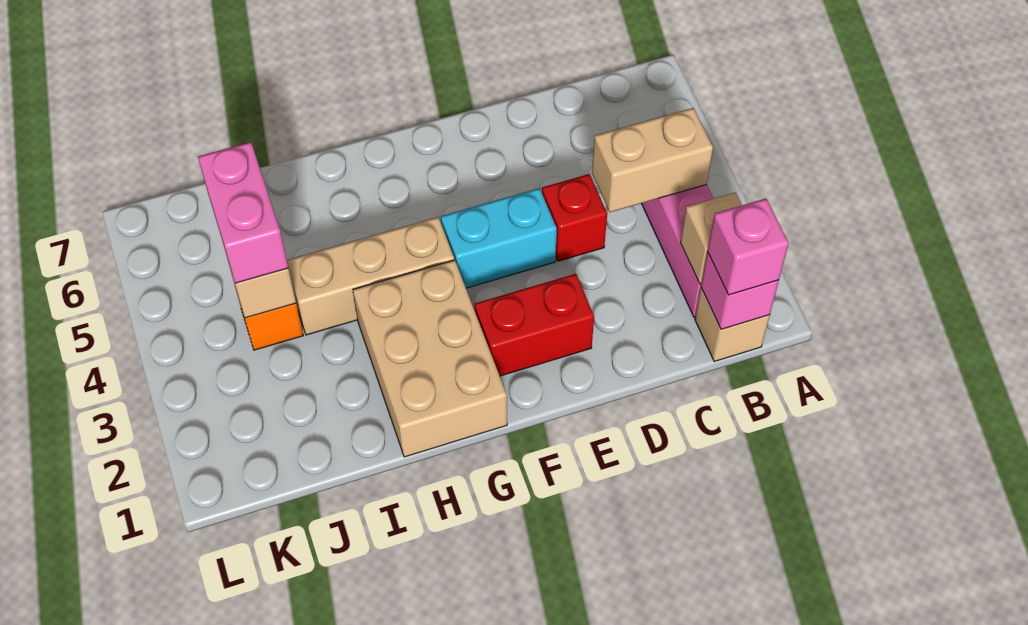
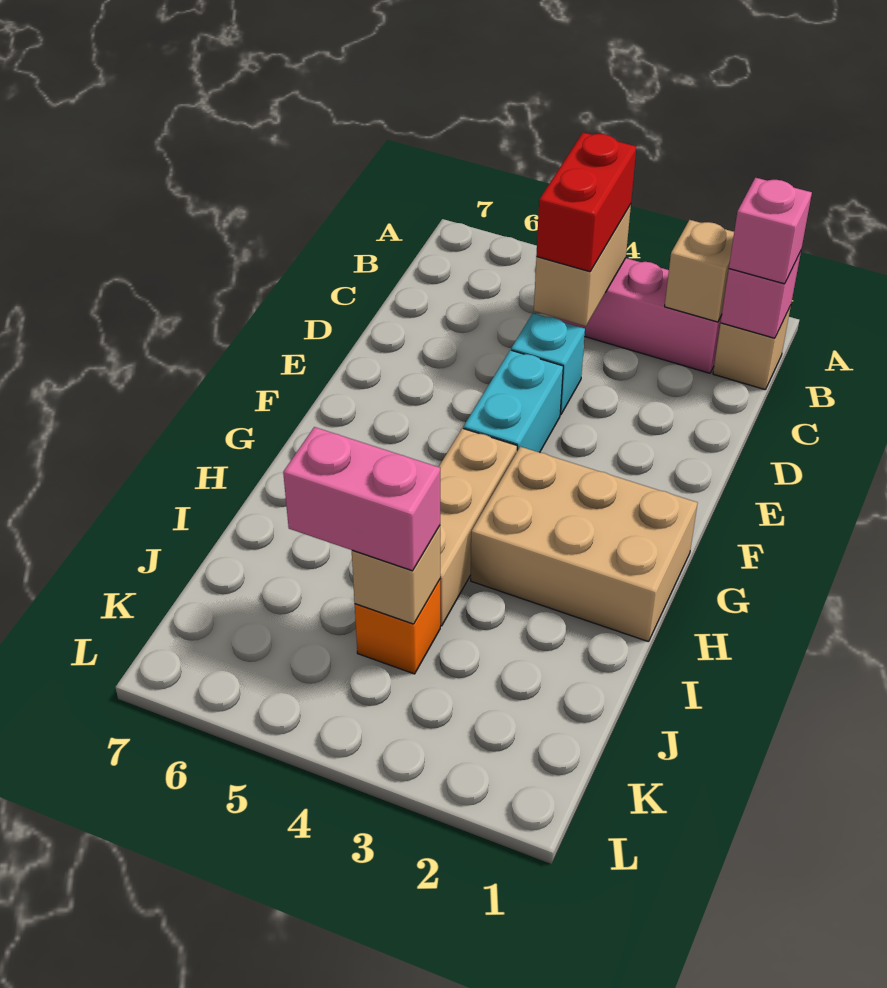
red brick D4 level 1 -> cyan brick D4 level 1
red brick E2:F2 level 1 -> red brick B4:C4 level 3

